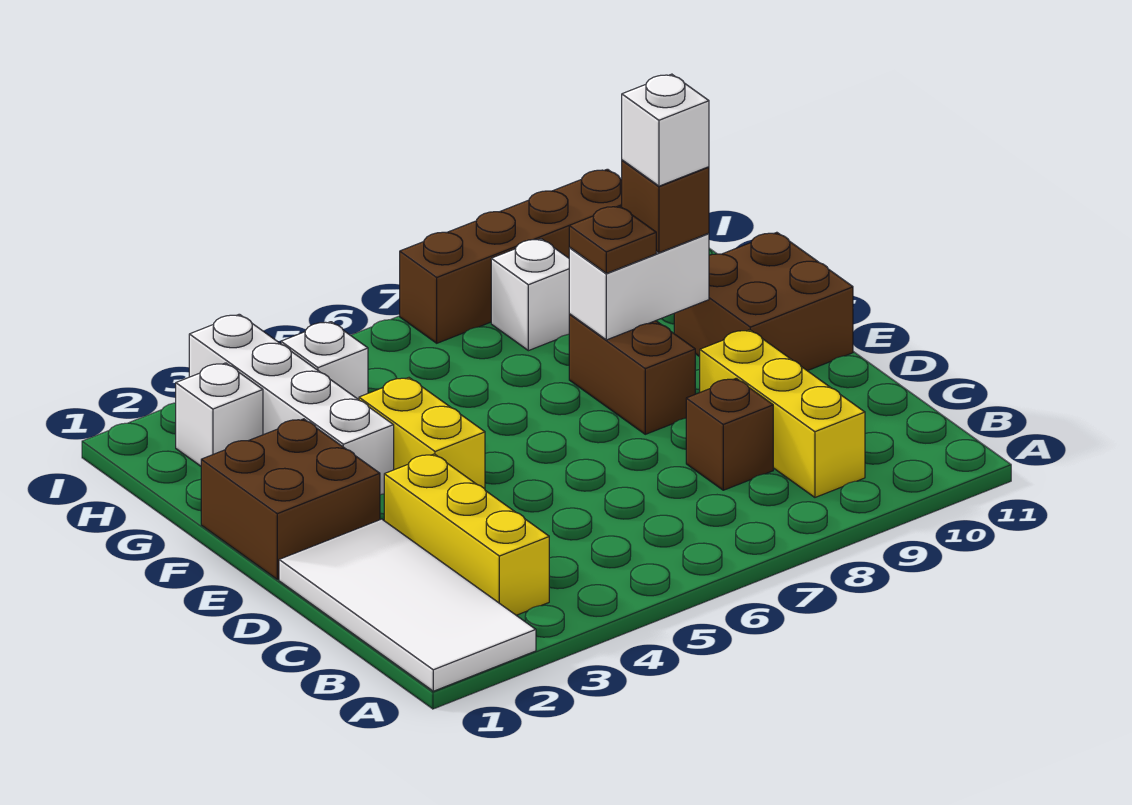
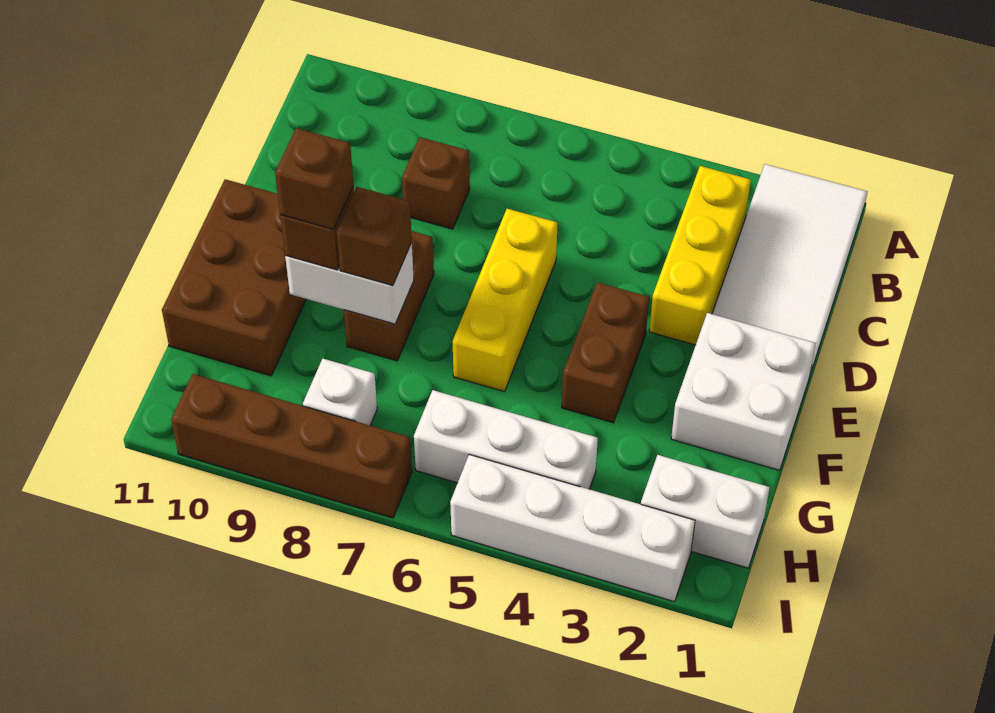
yellow brick B9:D9 level 1 -> yellow brick D6:F6 level 1
brown brick E1:F2 level 1 -> white brick E1:F2 level 1
yellow brick E4:F4 level 1 -> brown brick E4:F4 level 1
brown brick E10:F11 level 1 -> brown brick E10:G11 level 1
white brick F3:I3 level 1 -> white brick I2:I5 level 1
brown plate F8 level 3 -> brown brick F8 level 3
white brick F9 level 4 -> brown brick F9 level 4
white brick H2 level 1 -> white brick H1:H2 level 1
white brick H4 level 1 -> white brick H4:H6 level 1

